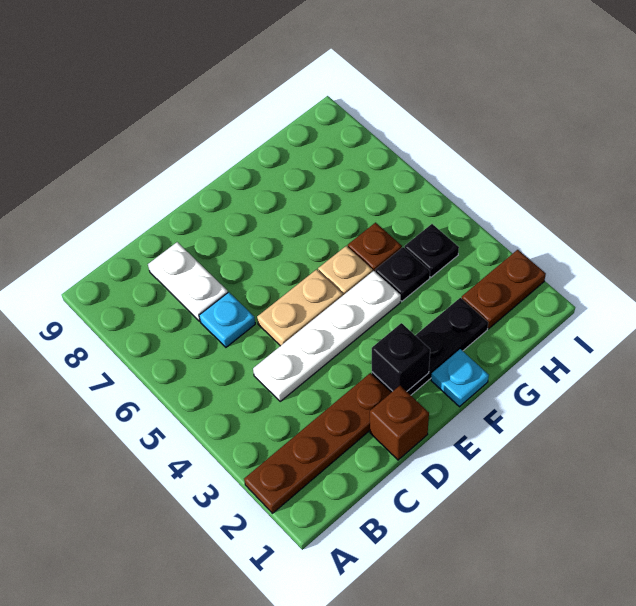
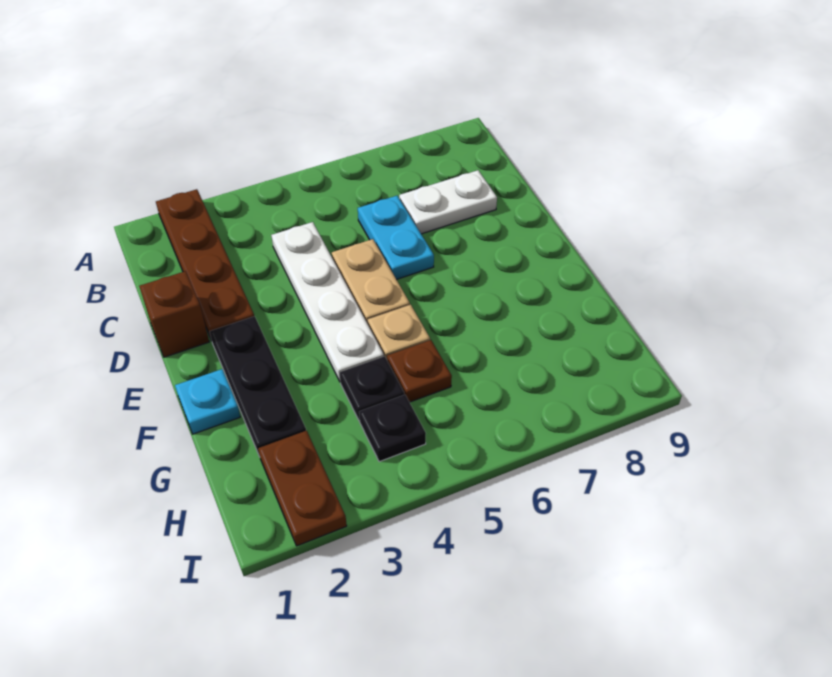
cyan plate C6 level 1 -> cyan plate C6:D6 level 1
black brick E2 level 2 -> none

